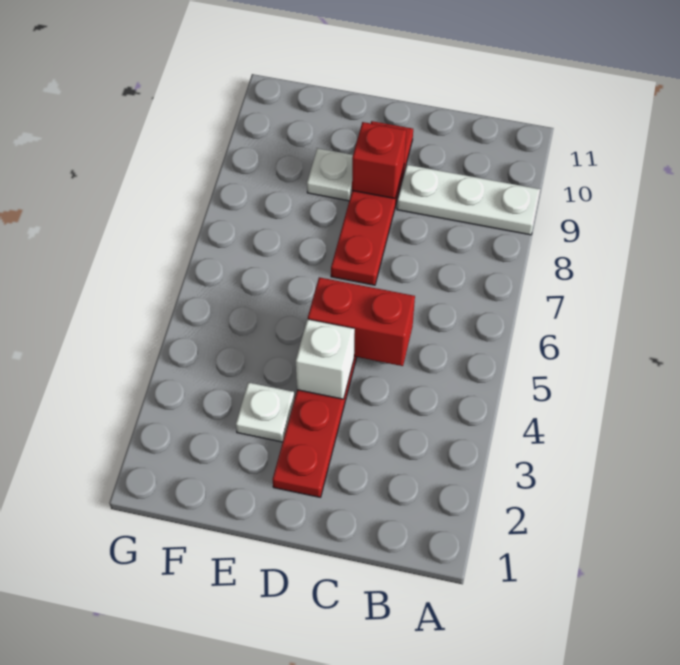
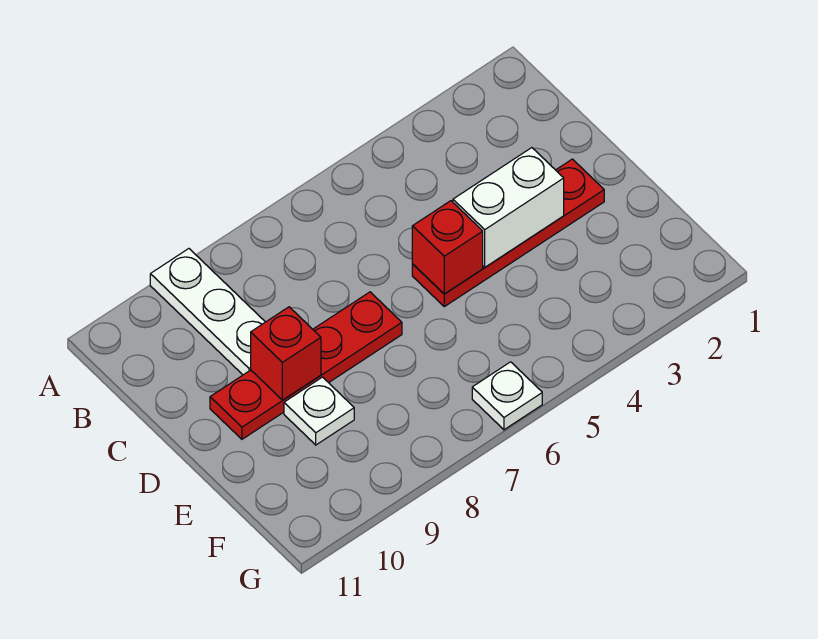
red brick C5:D5 level 2 -> red brick D5 level 2
white brick D4 level 2 -> white brick D3:D4 level 2
white plate E3 level 1 -> white plate G6 level 1

